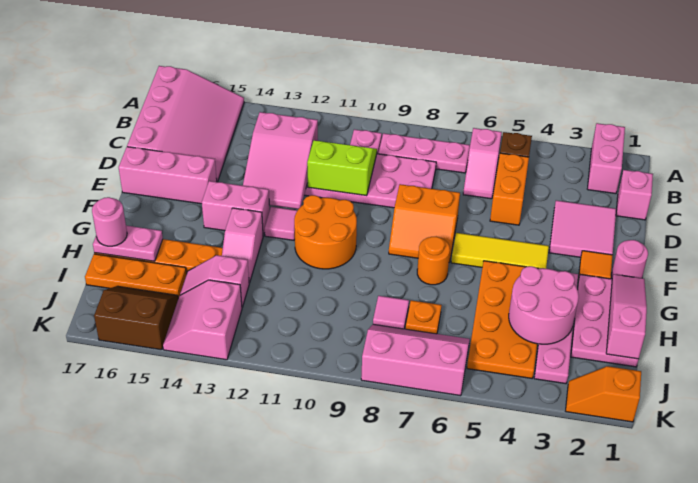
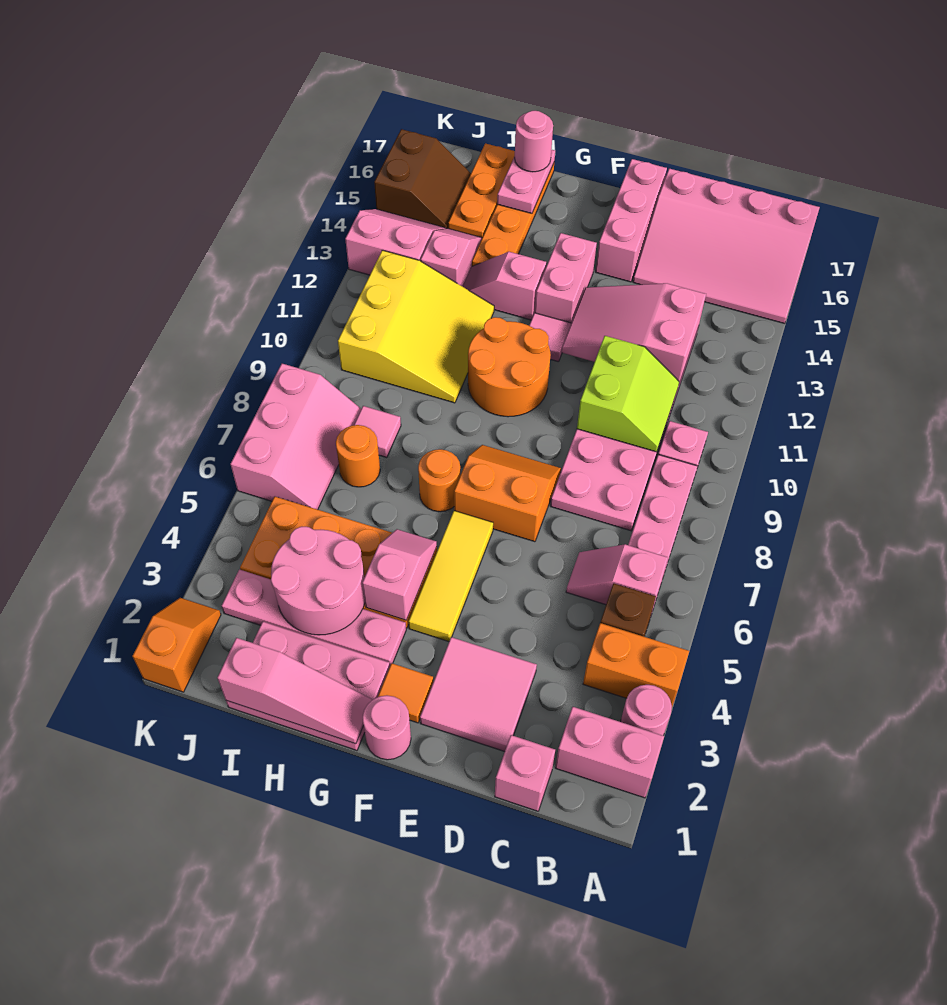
none -> pink round brick A3 level 1
orange brick C5:D5 level 1 -> orange brick A4:B4 level 1
orange slope E7:F8 level 1 top E -> orange slope E7:F8 level 1 top 7
none -> pink slope G4:G5 level 2 top 4
none -> yellow slope H10:J12 level 1 top J
orange plate I7 level 1 -> orange round brick I7 level 1

